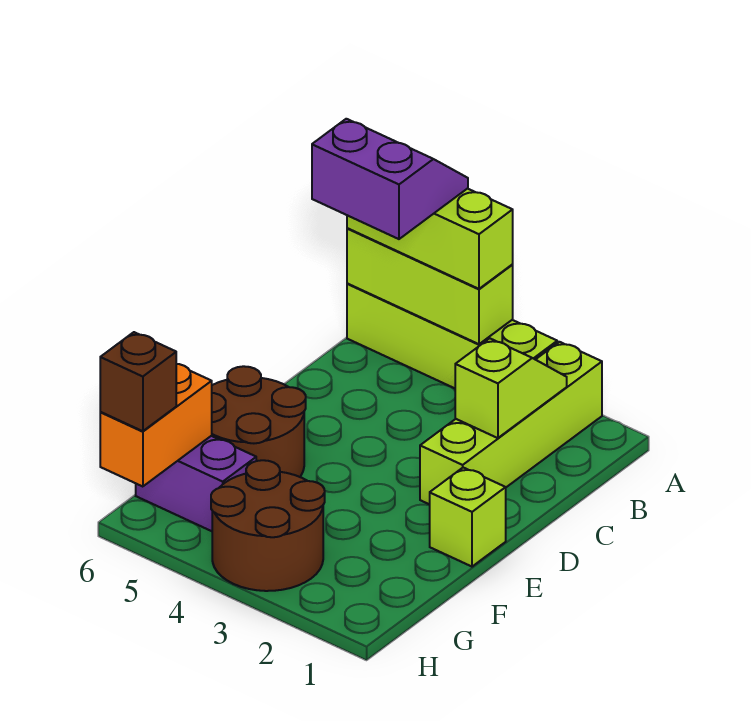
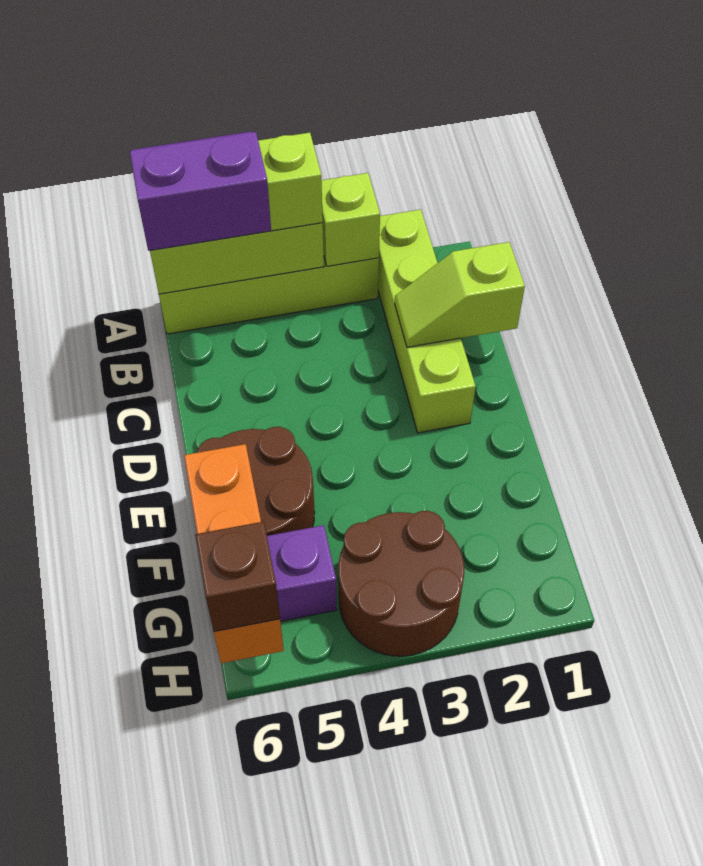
lime slope B2:C2 level 2 top C -> lime slope C1:C2 level 2 top 1
lime brick E1 level 1 -> lime brick A3 level 2
orange brick G6:H6 level 2 -> orange brick F6:H6 level 2

